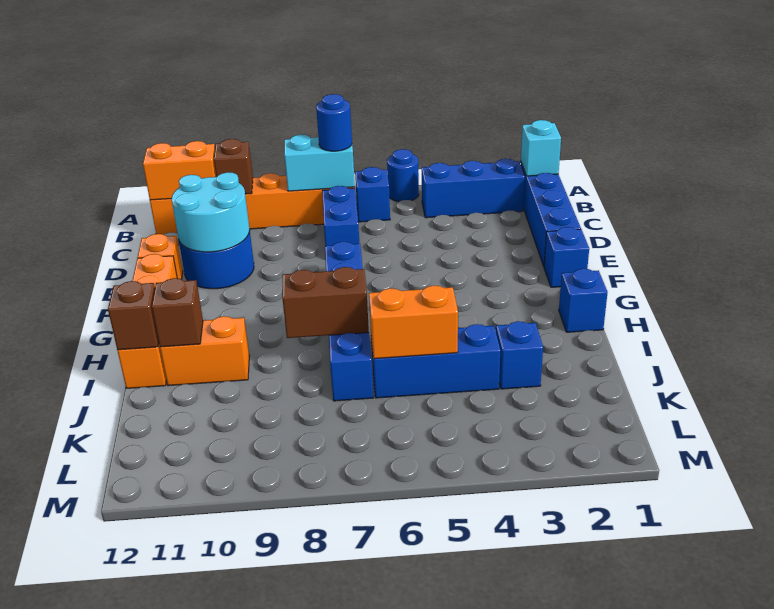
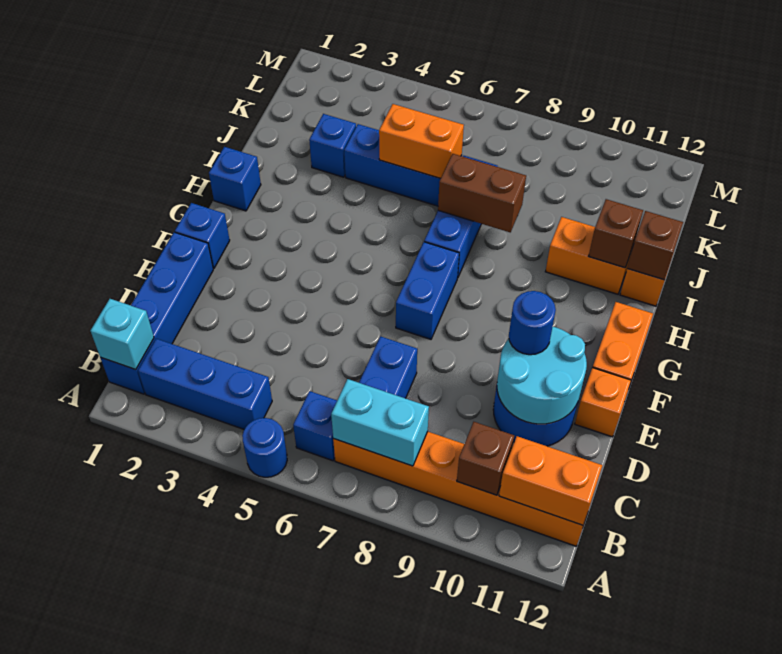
blue round brick B7 level 3 -> blue round brick E10 level 3

